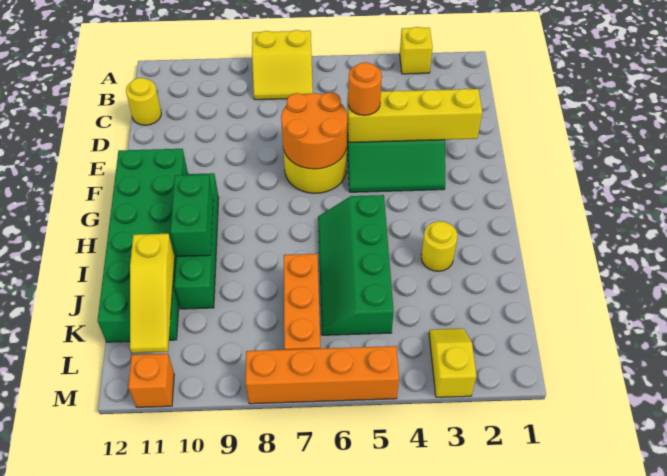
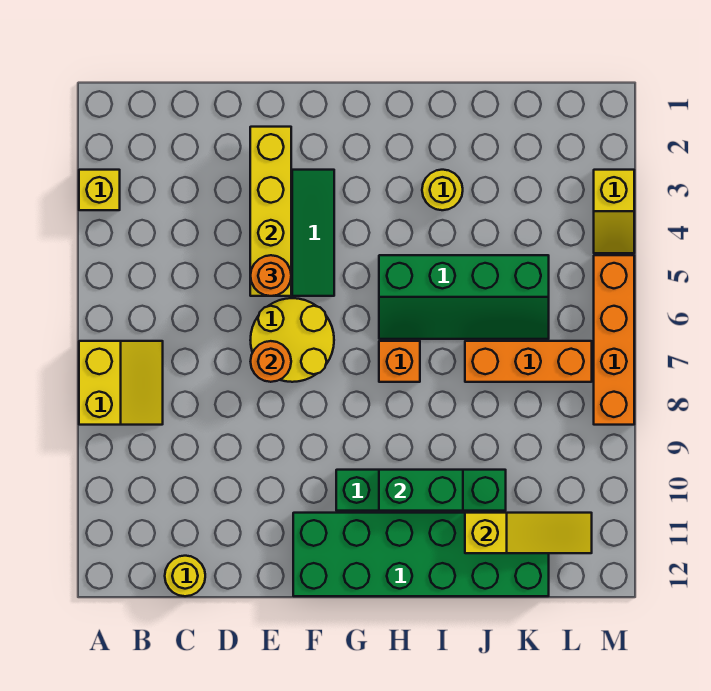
orange round brick E6:F7 level 2 -> orange round brick E7 level 2
yellow slope L3:M3 level 1 top M -> yellow slope M3:M4 level 1 top 3
orange brick M11 level 1 -> orange brick H7 level 1

